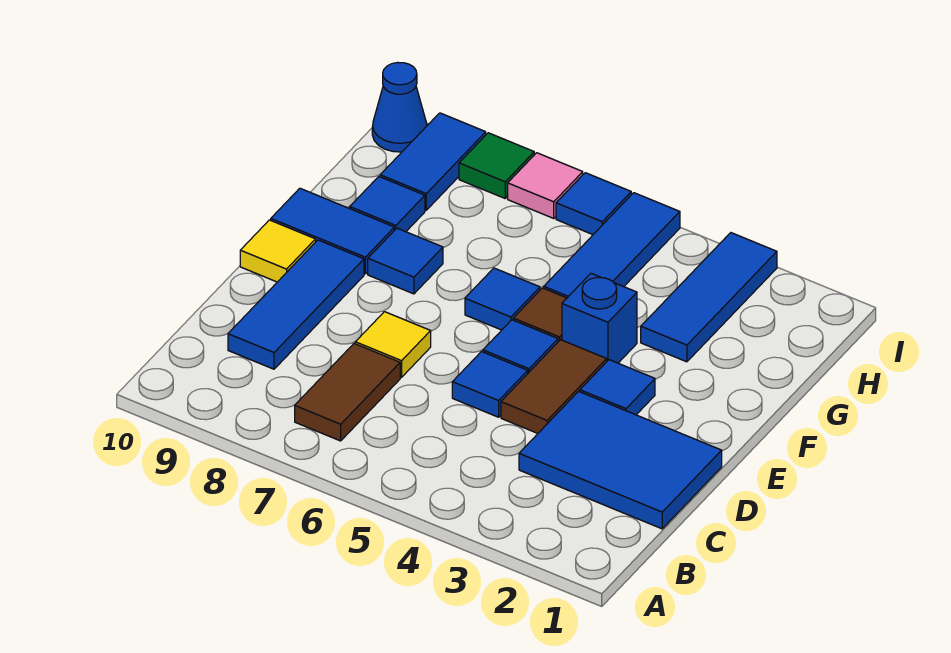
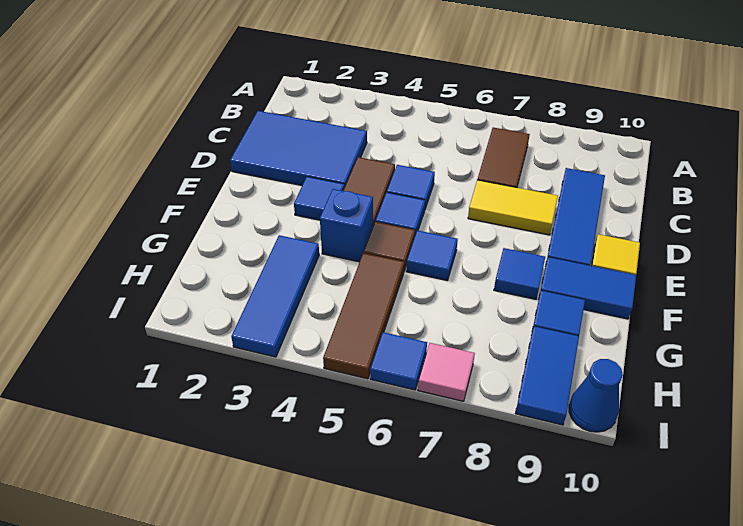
yellow tile D7 level 1 -> yellow tile D7:D8 level 1
blue tile G5:I5 level 1 -> brown tile G5:I5 level 1
green tile I8 level 1 -> none

